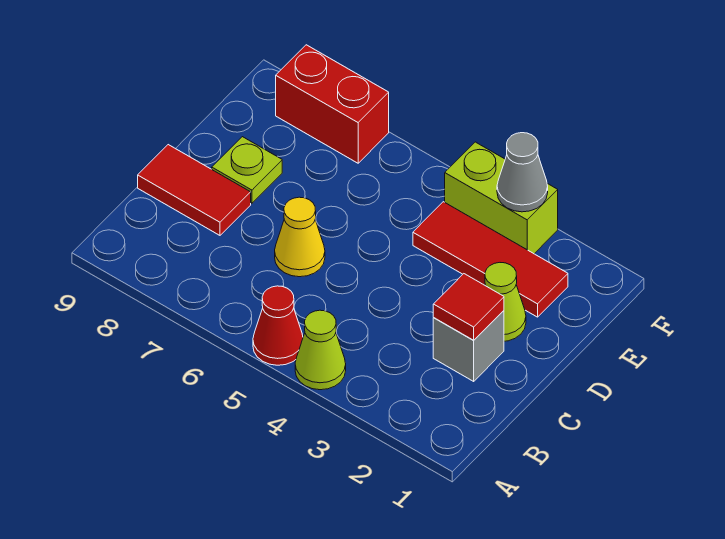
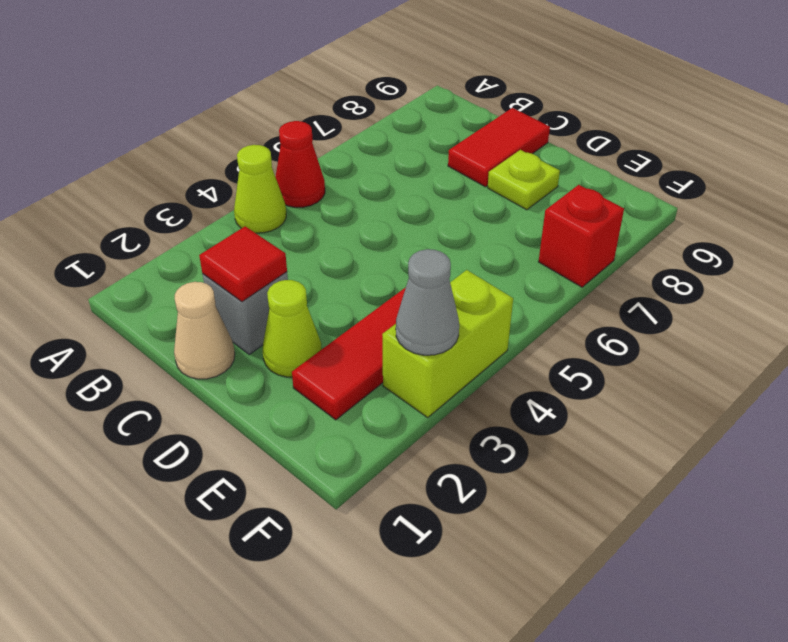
none -> tan cone C1 level 1
yellow cone C6 level 1 -> none
red brick F7:F8 level 1 -> red brick F7 level 1

